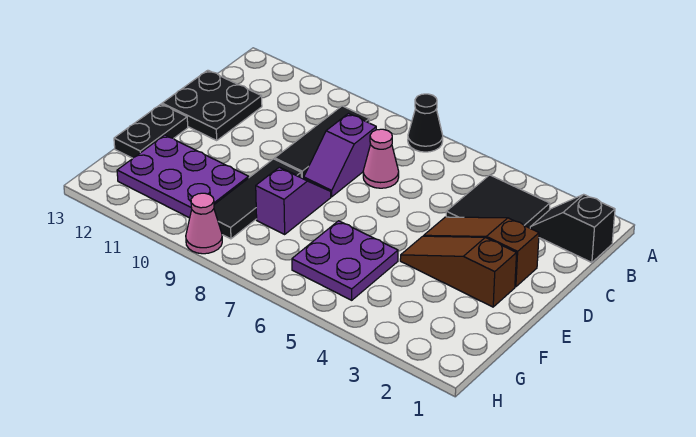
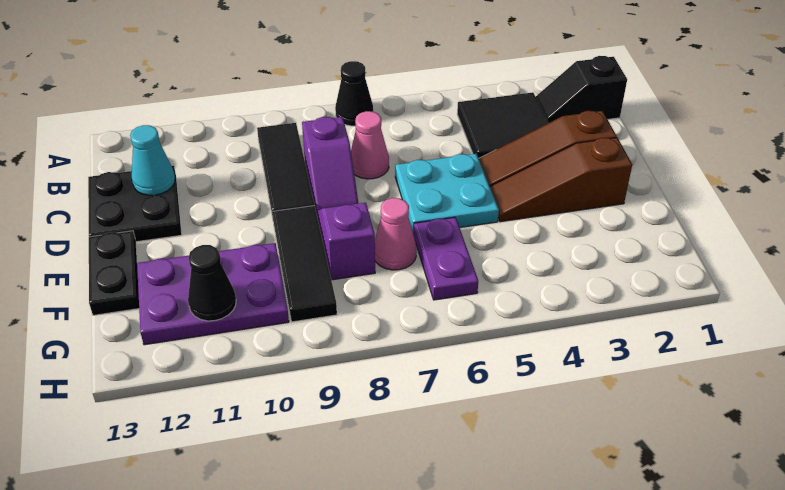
none -> cyan cone C12 level 2
none -> cyan plate D5:E6 level 1
purple plate F5:G6 level 1 -> purple plate F6:G6 level 1
none -> black cone G11 level 2
pink cone H9 level 1 -> pink cone F7 level 1

